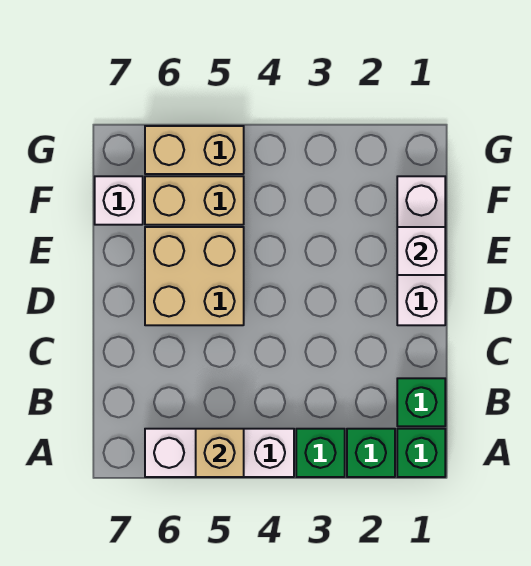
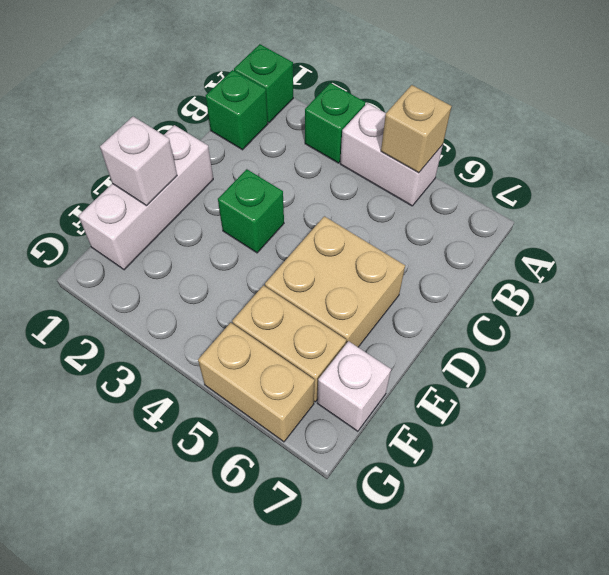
green brick A2 level 1 -> green brick D3 level 1
white brick A4:A6 level 1 -> white brick A4:A5 level 1

